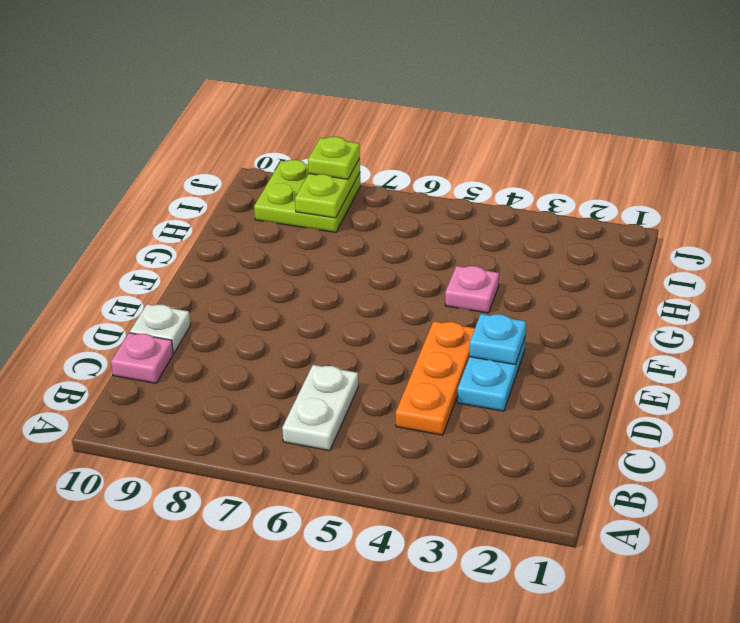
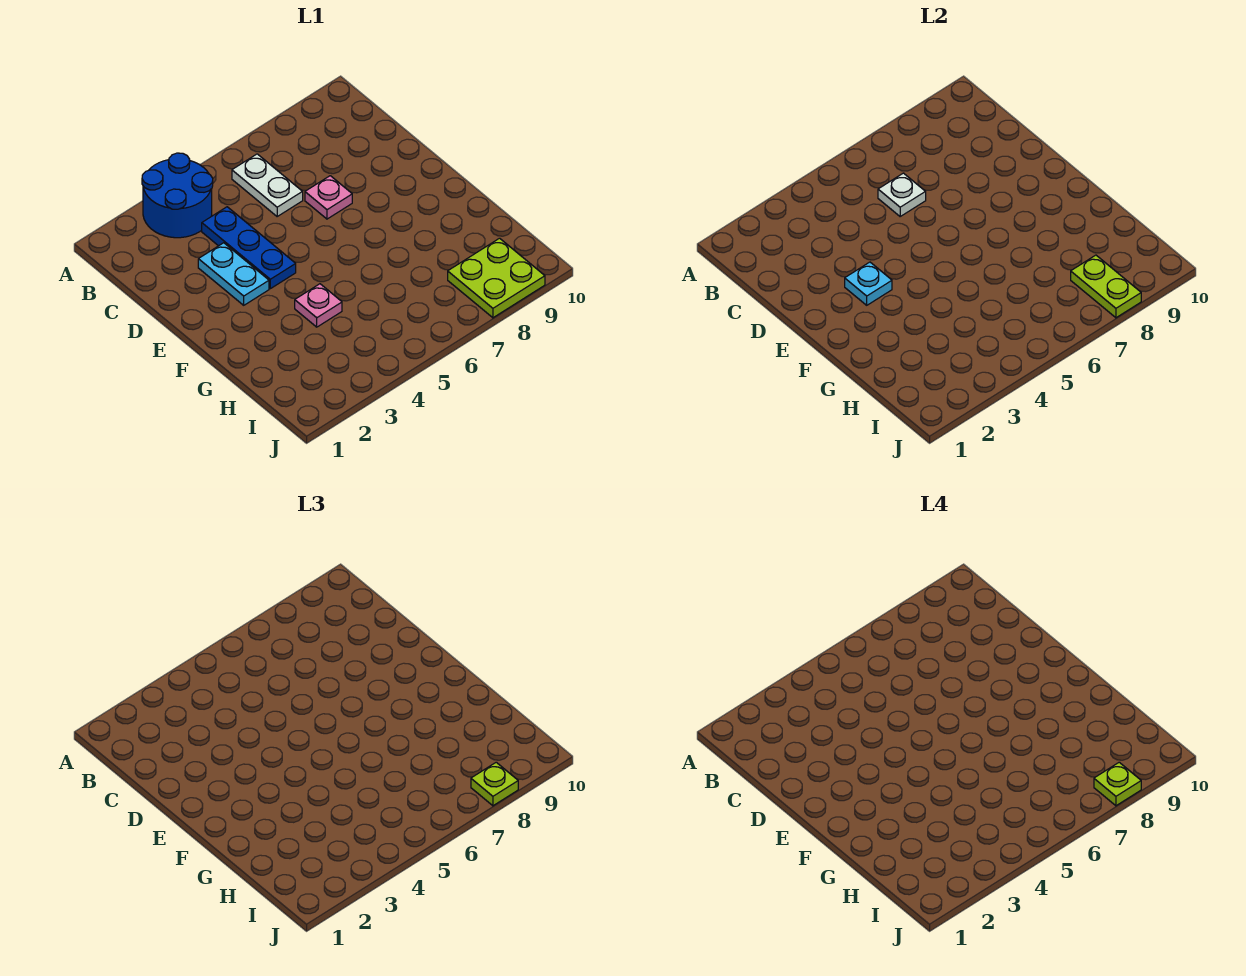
none -> blue round brick A3:B4 level 1
orange plate C4:E4 level 1 -> blue plate C4:E4 level 1
pink plate C10 level 1 -> pink plate D7 level 1
white plate D10 level 1 -> white plate C6 level 2
none -> lime plate J8 level 4

